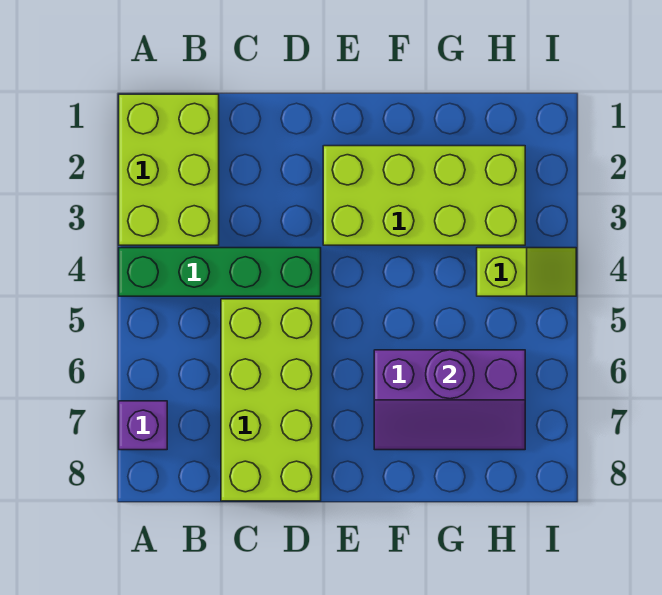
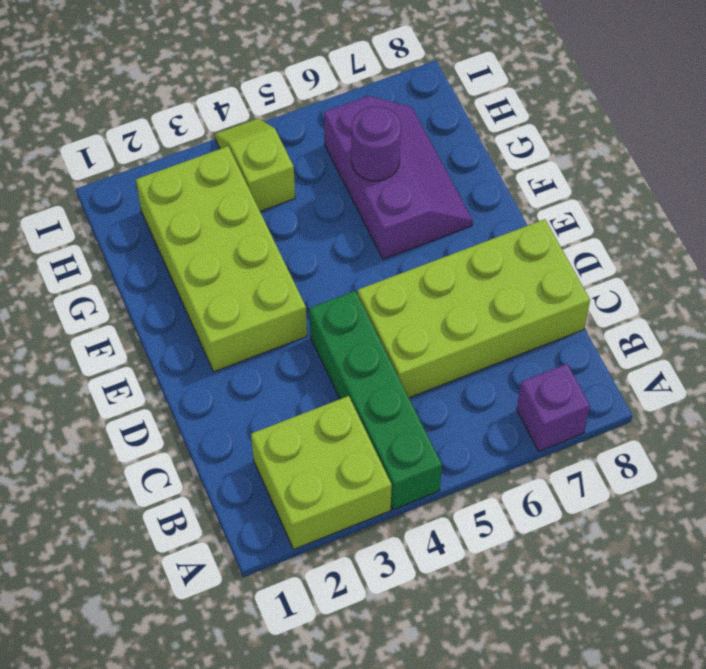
lime brick A1:B3 level 1 -> lime brick A2:B3 level 1

